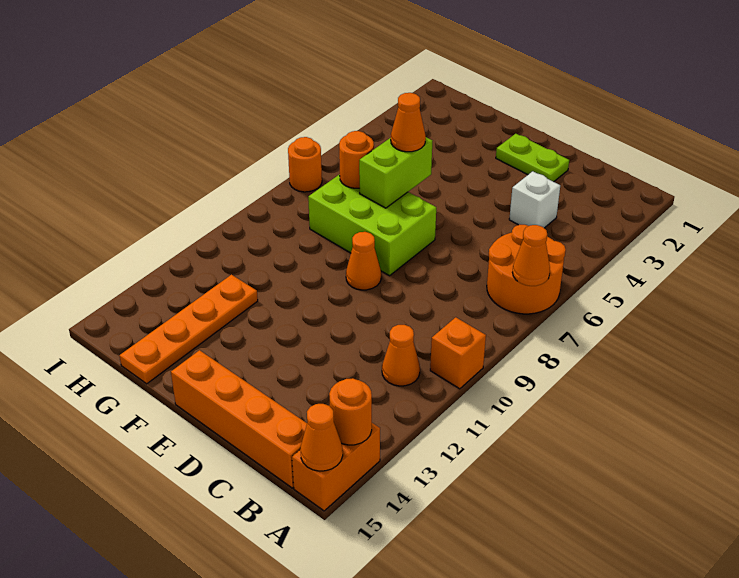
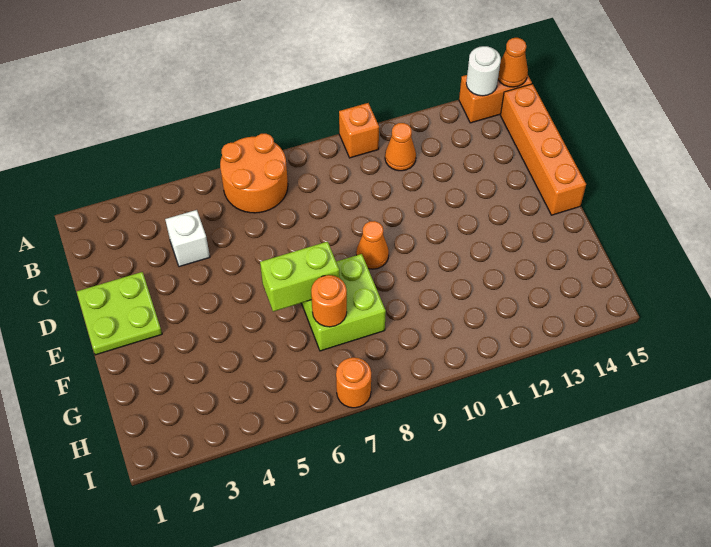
orange cone A7 level 2 -> none
orange round brick A14 level 2 -> white round brick A14 level 2
lime plate D2:E2 level 1 -> lime plate D1:E2 level 1
lime brick E7:G8 level 1 -> lime brick F7:G8 level 1
orange cone F6 level 3 -> none
orange plate G12:G15 level 1 -> none

